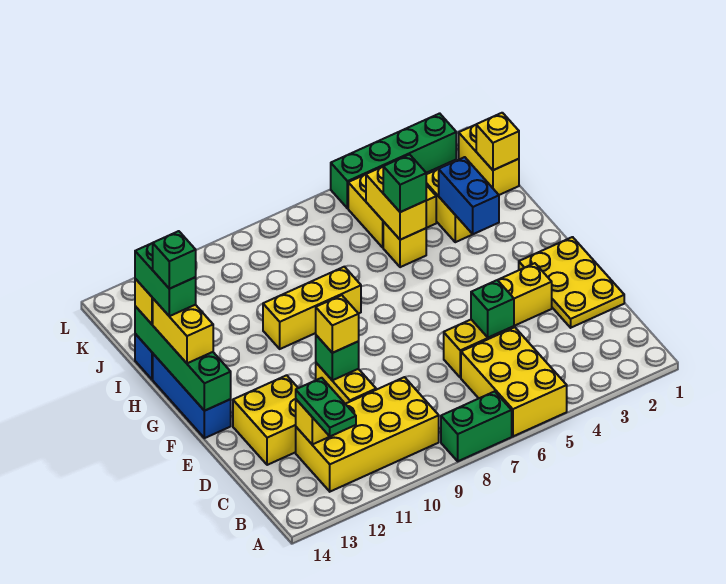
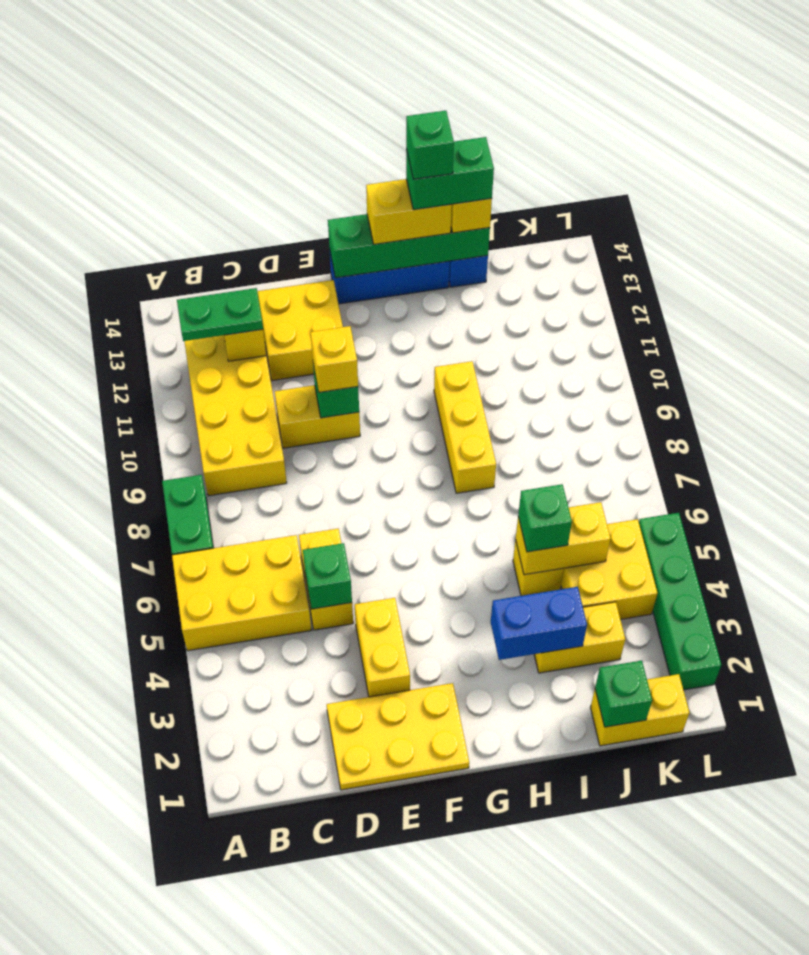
yellow brick J1 level 2 -> green brick J1 level 2

